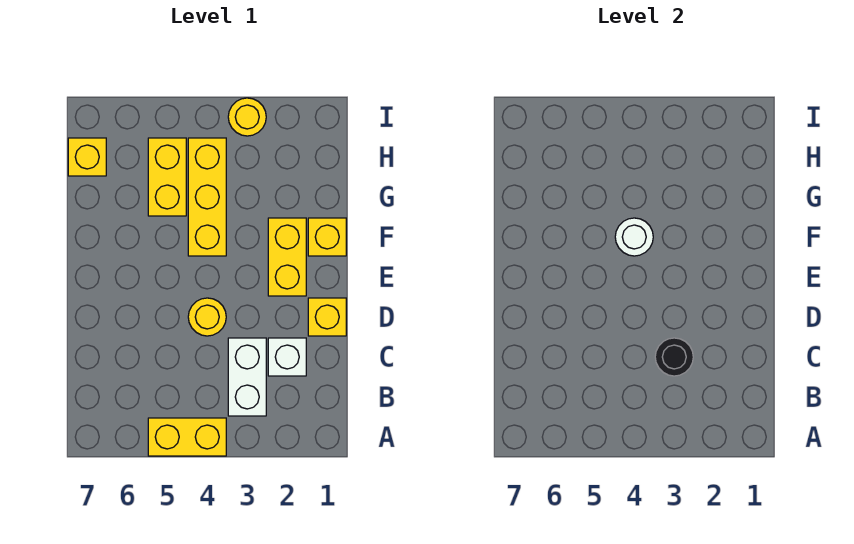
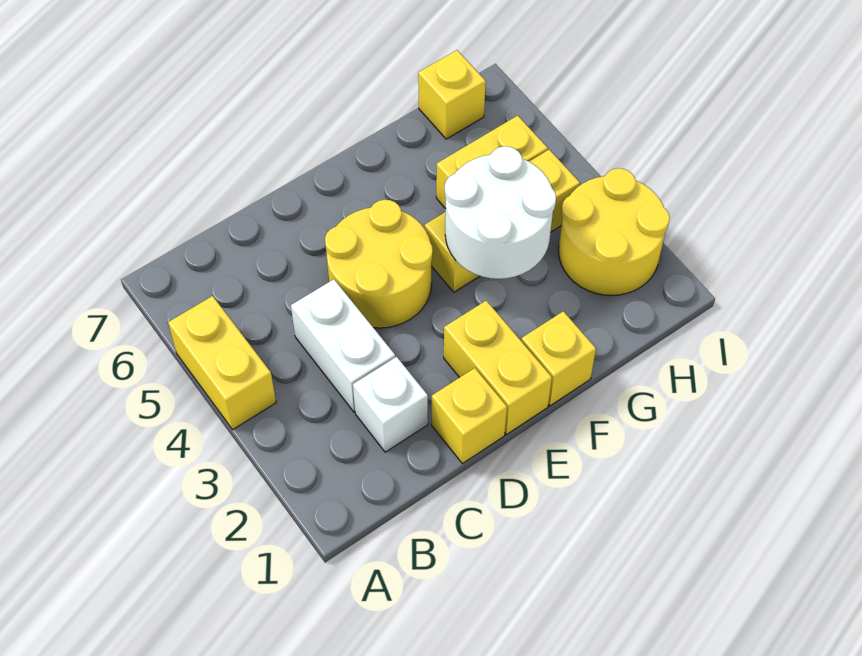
white brick B3:C3 level 1 -> white brick C3:C4 level 1
black round brick C3 level 2 -> none
yellow round brick D4 level 1 -> yellow round brick D4:E5 level 1
yellow brick E2:F2 level 1 -> yellow brick E1:E2 level 1
white round brick F4 level 2 -> white round brick F3:G4 level 2
yellow round brick I3 level 1 -> yellow round brick H2:I3 level 1

